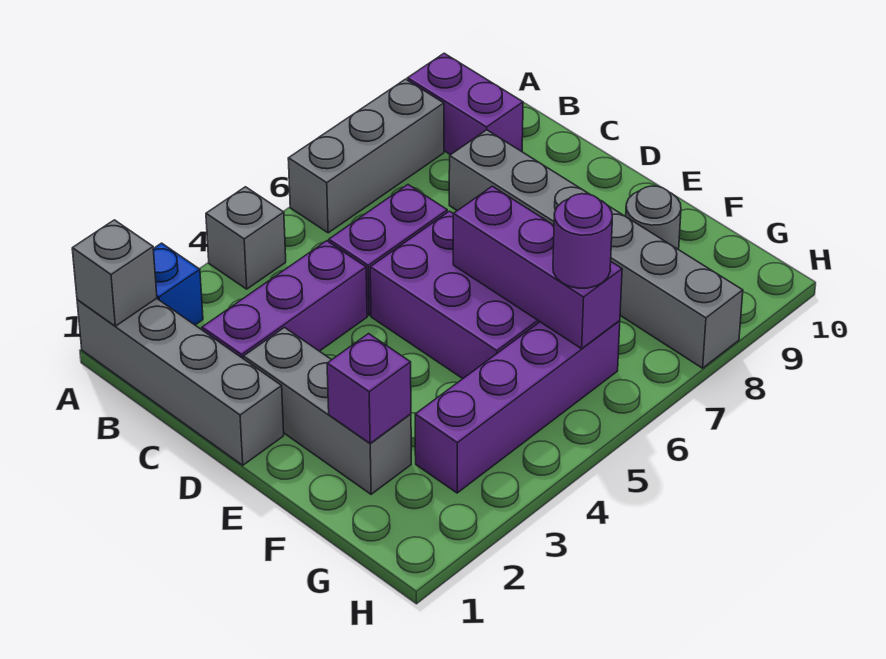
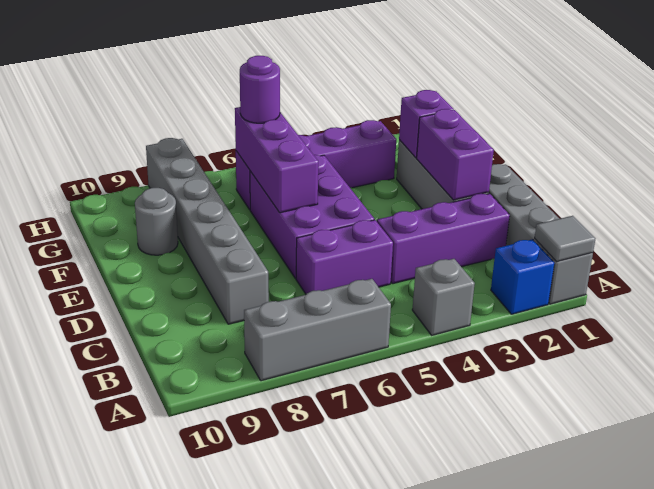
grey brick A1 level 2 -> grey tile A1 level 2
purple brick A9:B9 level 1 -> purple brick D2:E2 level 2

